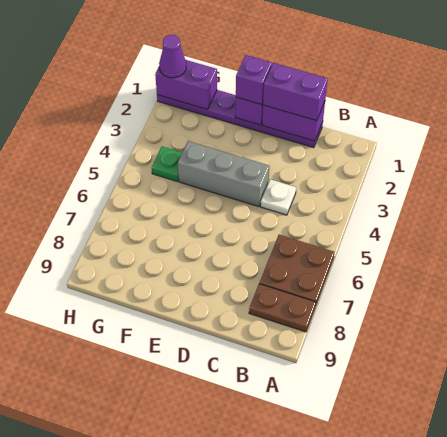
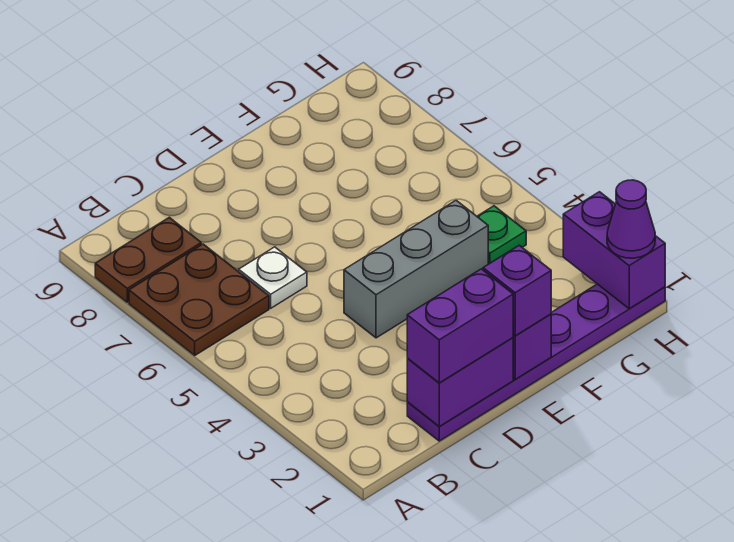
white plate C4 level 1 -> white plate C6 level 1
purple brick G1:H1 level 2 -> purple brick H1:H2 level 2

